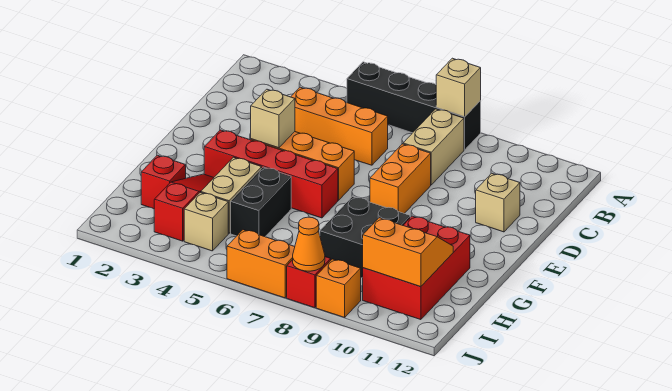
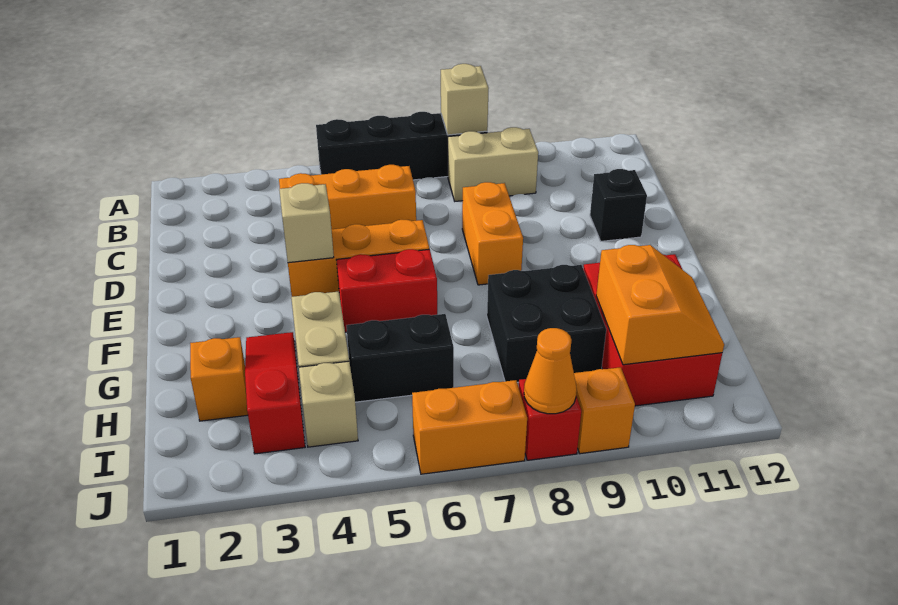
tan brick B8:C8 level 1 -> tan brick B8:B9 level 1
tan brick D11 level 1 -> black brick D11 level 1
red brick F3:F6 level 1 -> red brick F5:F6 level 1
black brick G5:H5 level 1 -> black brick H5:H6 level 1
red brick H2 level 1 -> orange brick H2 level 1
orange slope H10:I11 level 2 top I -> orange slope H10:I11 level 2 top 10

